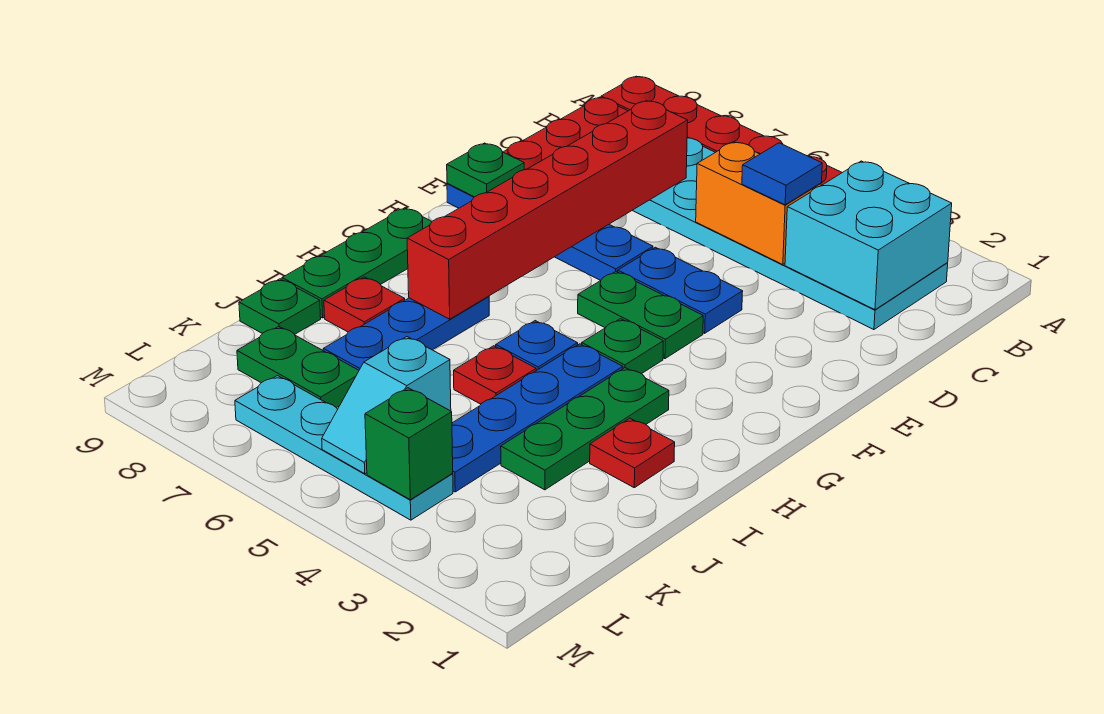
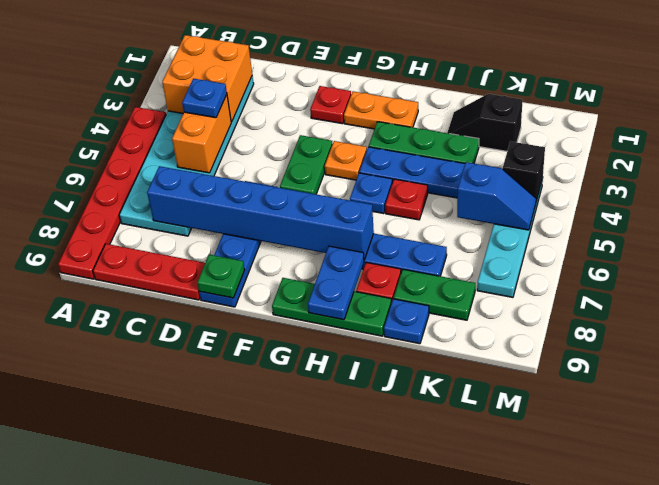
cyan brick B2:C3 level 2 -> orange brick B2:C3 level 2
blue tile C4 level 3 -> blue plate C4 level 3
red brick C7:H7 level 2 -> blue brick C7:H7 level 2
blue plate E4:E5 level 1 -> blue plate H8:H9 level 2
none -> orange plate G2:H2 level 1
green plate G4 level 1 -> orange plate G4 level 1
red plate I2 level 1 -> red plate F2 level 1
none -> black slope J2:K2 level 1 top K
green plate J9 level 1 -> blue plate J9 level 1
cyan slope K5:L5 level 2 top K -> blue slope K5:L5 level 2 top K
green plate K7:K8 level 1 -> green plate J8:K8 level 1
green brick L4 level 2 -> black brick L4 level 2

